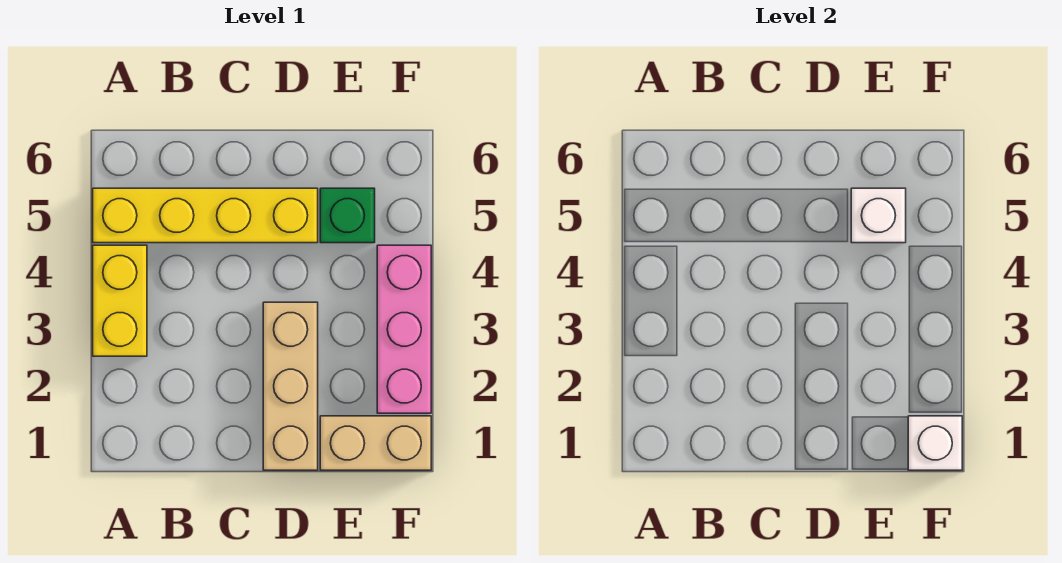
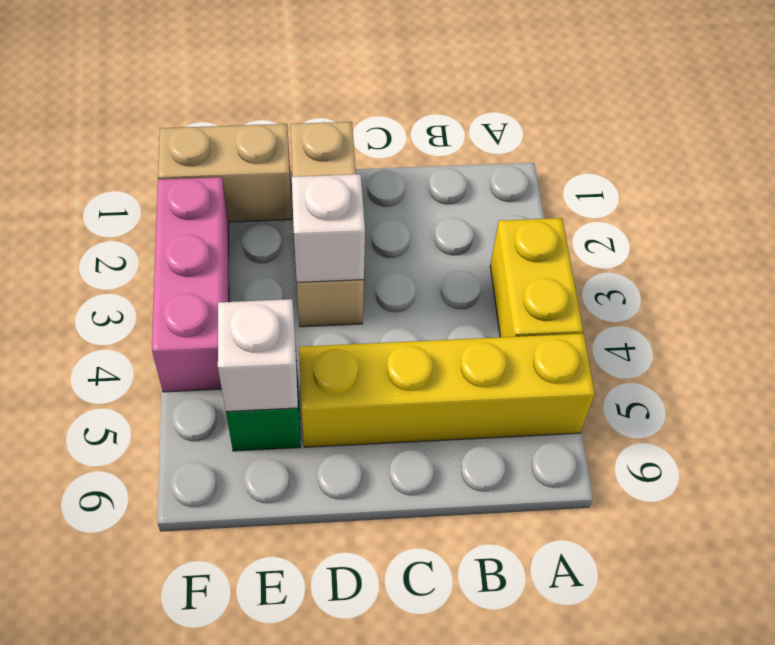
white brick F1 level 2 -> white brick D3 level 2

